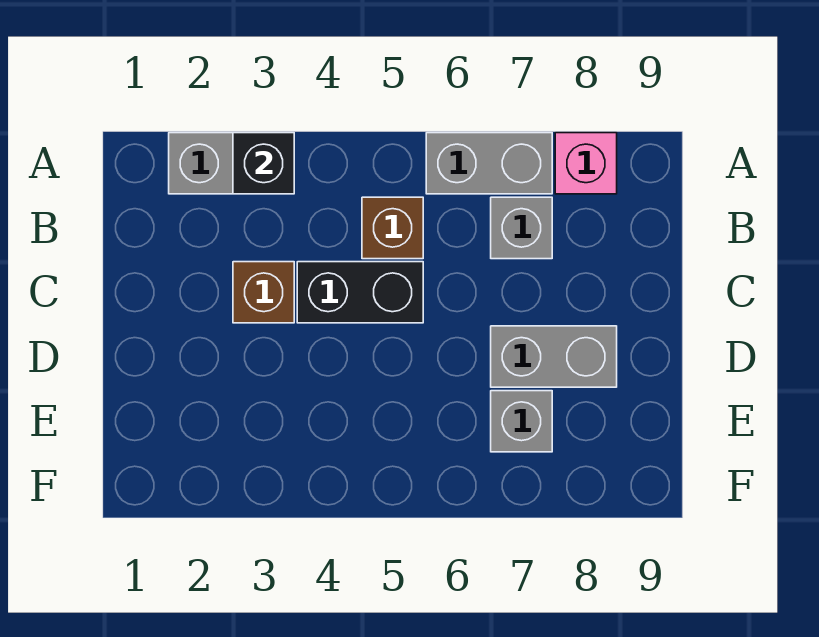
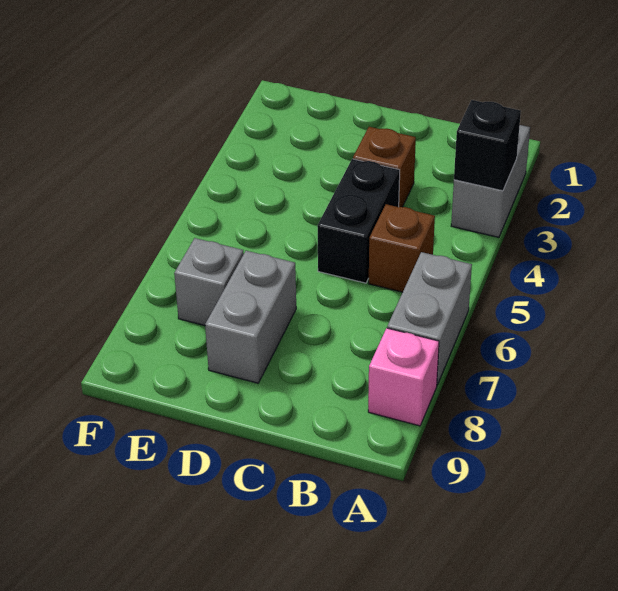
grey brick B7 level 1 -> none

